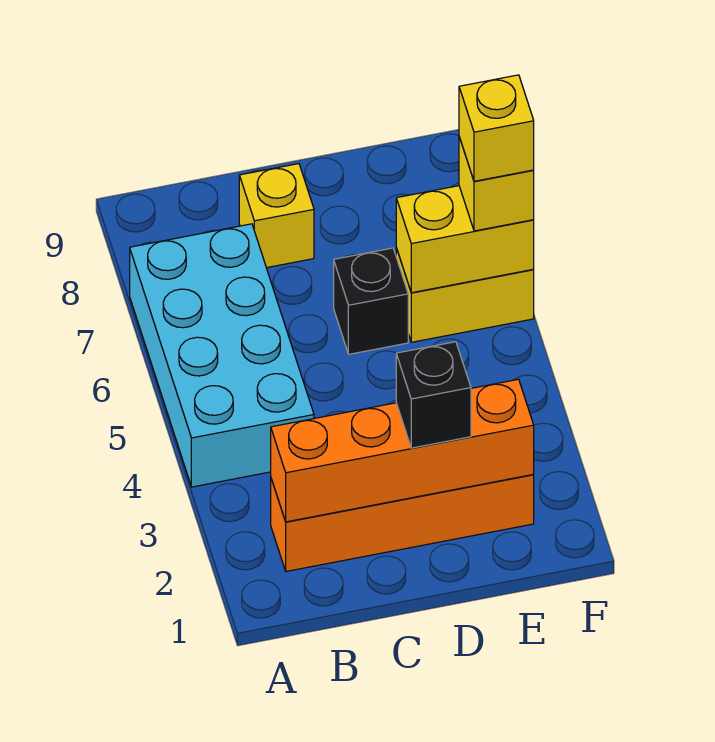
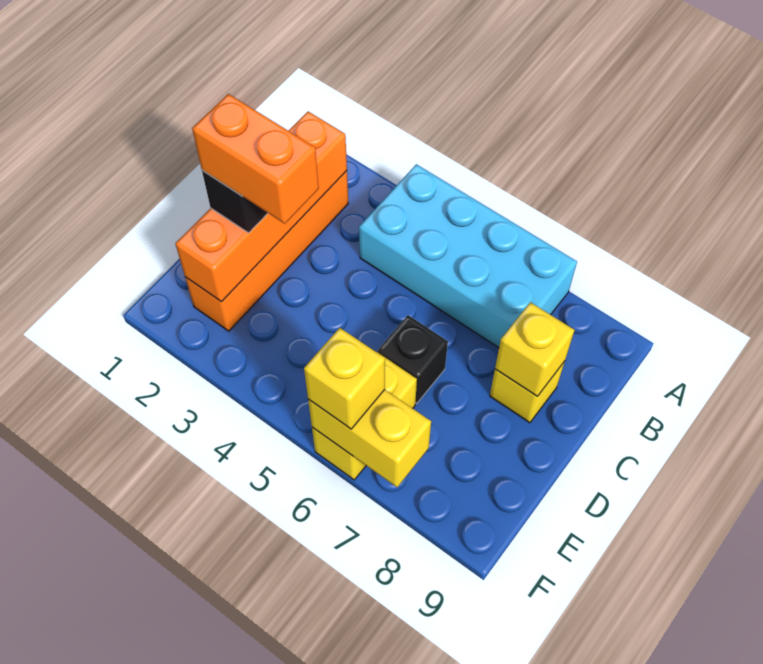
none -> orange brick D2:D3 level 4
yellow brick E6:F6 level 2 -> yellow brick F6:F7 level 2
yellow brick F6 level 4 -> yellow brick C8 level 2

